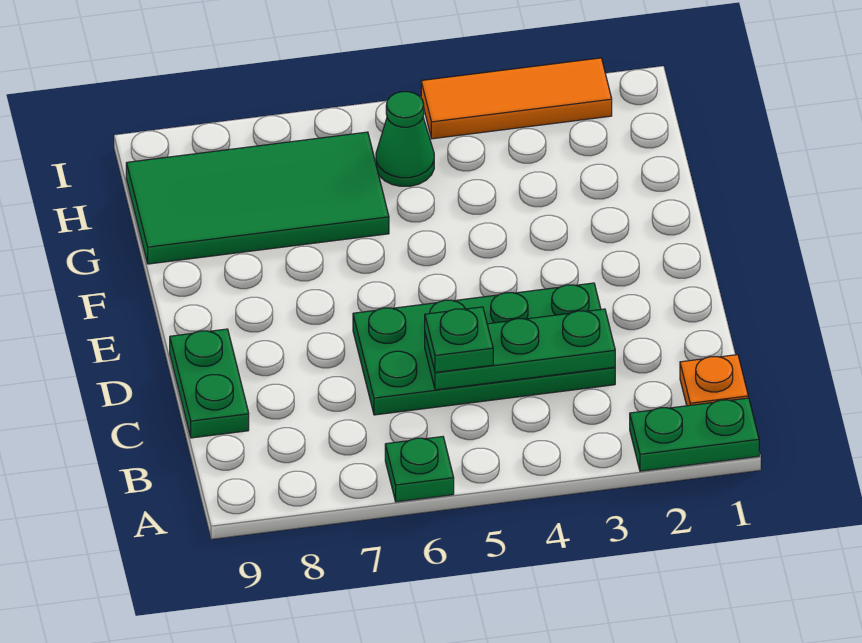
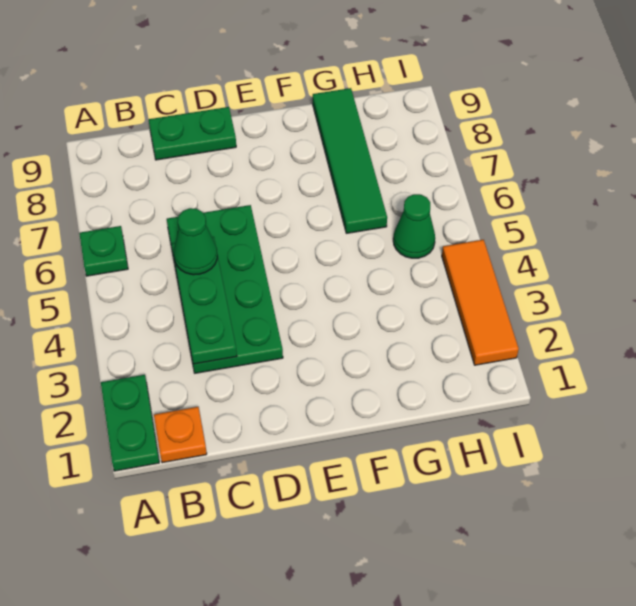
green plate C5 level 3 -> green cone C5 level 3
green tile G6:H9 level 1 -> green tile G6:G9 level 1

